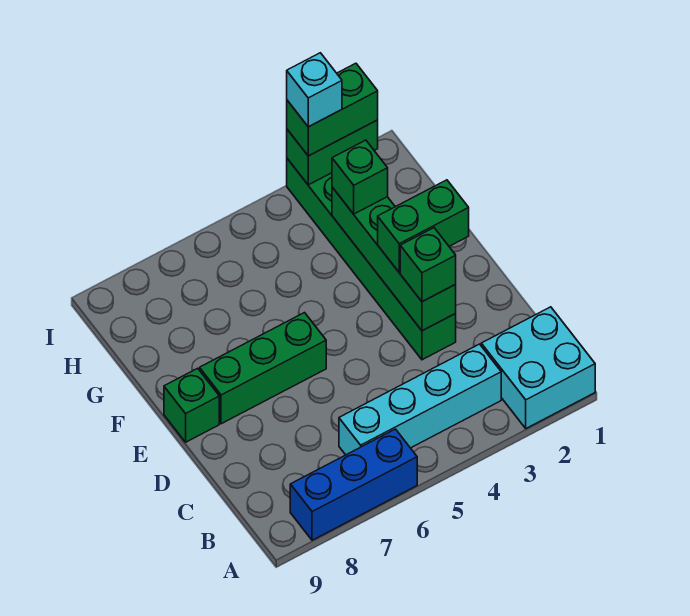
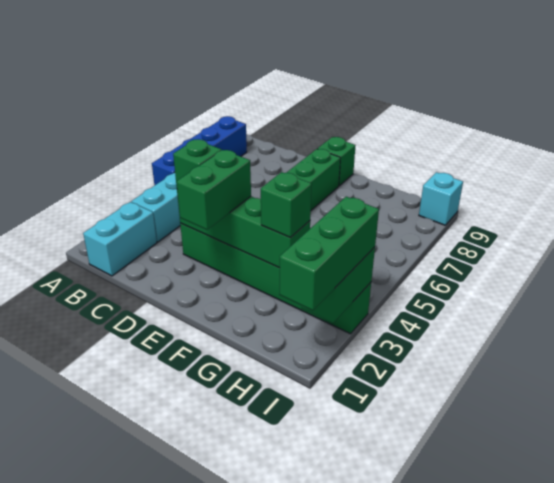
cyan brick A1:B2 level 1 -> cyan brick B1:B2 level 1
blue brick A6:A8 level 1 -> blue brick A5:A8 level 1
green brick I2:I3 level 3 -> green brick I1:I3 level 3
cyan brick I3 level 4 -> cyan brick I9 level 1

